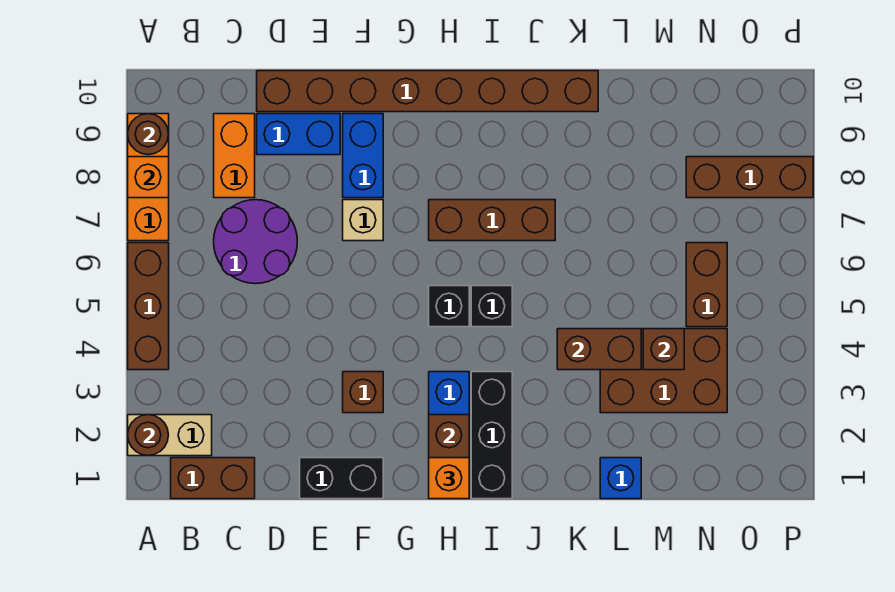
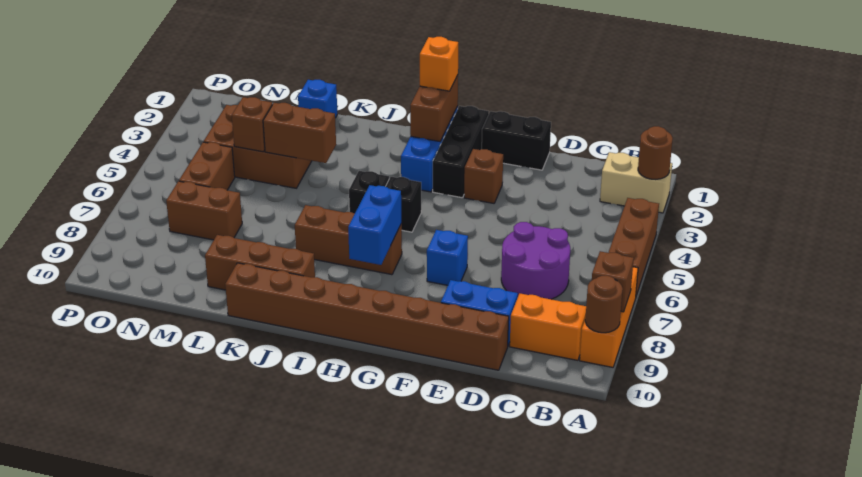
orange brick A8 level 2 -> brown brick A8 level 2
brown brick B1:C1 level 1 -> brown brick M7:N7 level 1
orange brick C8:C9 level 1 -> orange brick B9:C9 level 1
tan brick F7 level 1 -> blue brick F7 level 1
blue brick F8:F9 level 1 -> blue brick H7:H8 level 2
black brick I1:I3 level 1 -> black brick G1:G3 level 1
brown brick N8:P8 level 1 -> brown brick J9:L9 level 1

